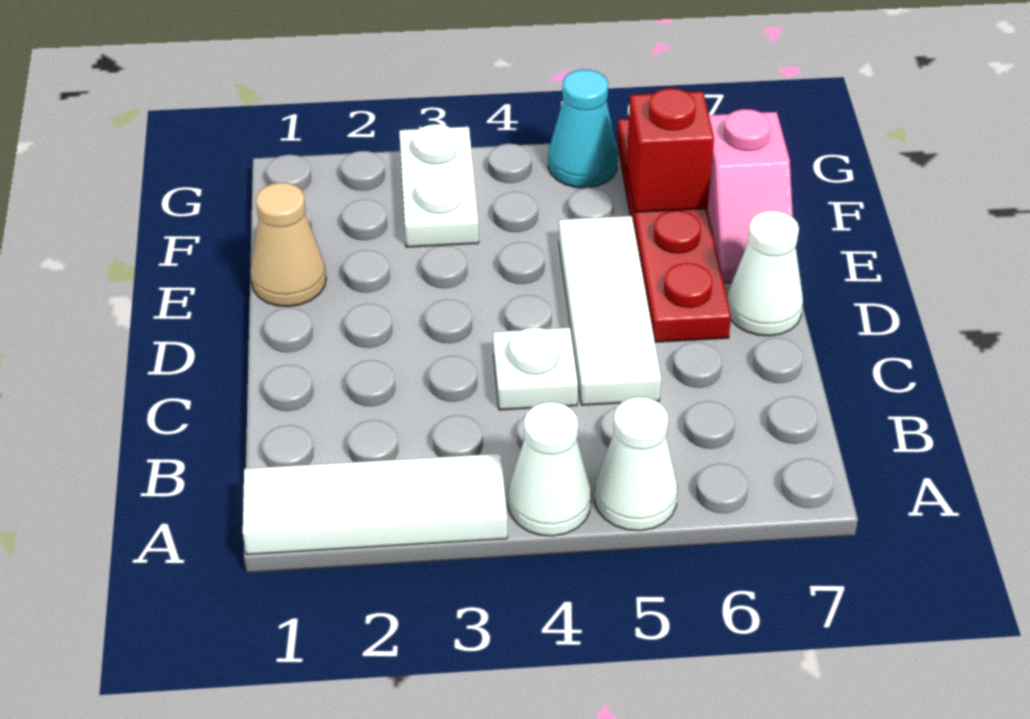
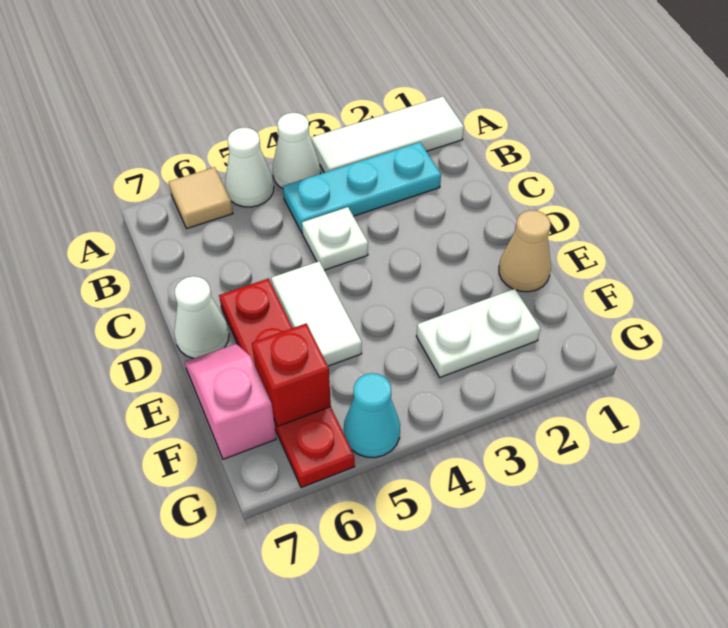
none -> tan tile A6 level 1
none -> cyan plate B2:B4 level 1
white tile C5:E5 level 1 -> white tile D5:E5 level 1
white plate F3:G3 level 1 -> white plate F2:F3 level 1

